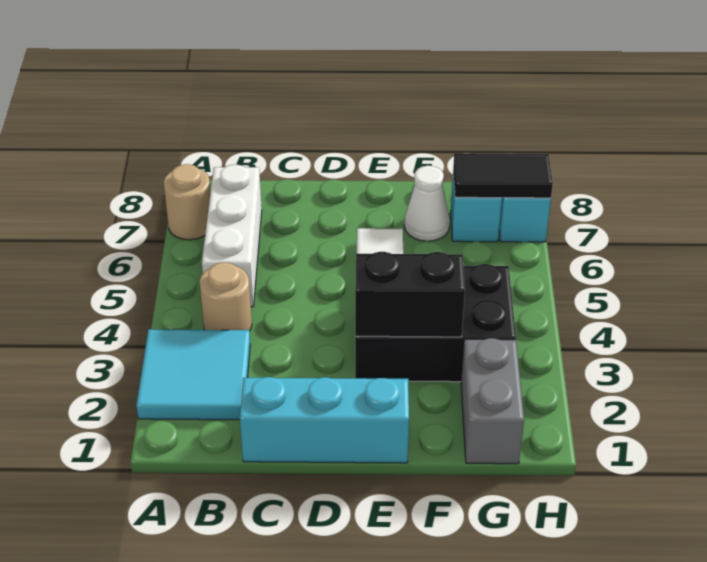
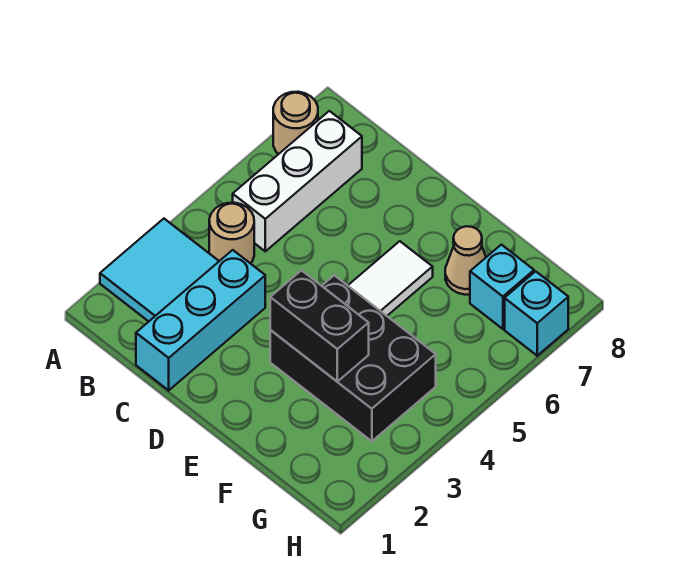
cyan brick C1:E1 level 1 -> cyan brick C1:C3 level 1
white cone F7 level 1 -> tan cone F7 level 1
grey brick G1:G2 level 1 -> none
black tile G7:H7 level 2 -> none

